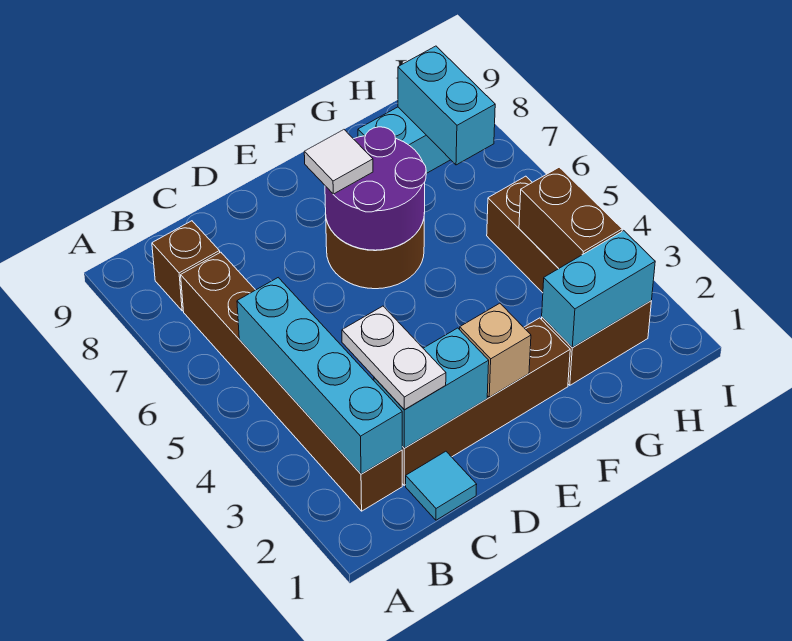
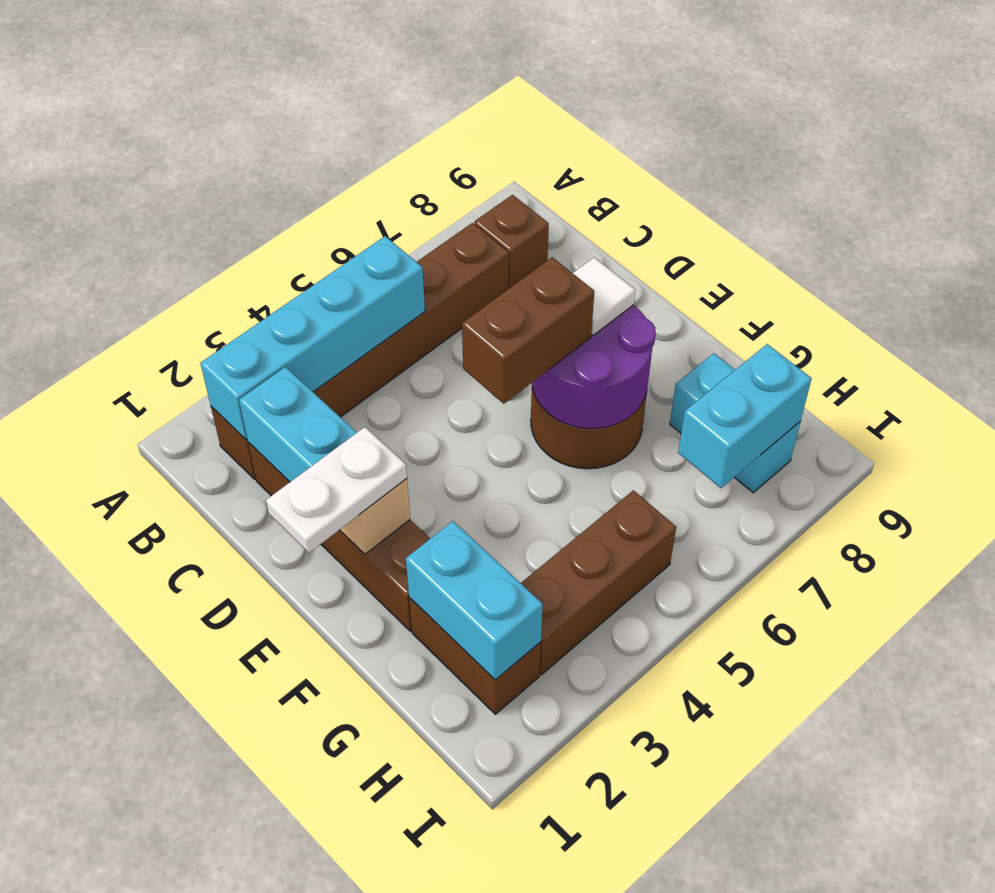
cyan tile C1 level 1 -> none
white plate C2:C3 level 3 -> white plate E1:E2 level 3
brown brick H3:H4 level 2 -> brown brick E5:E6 level 3

